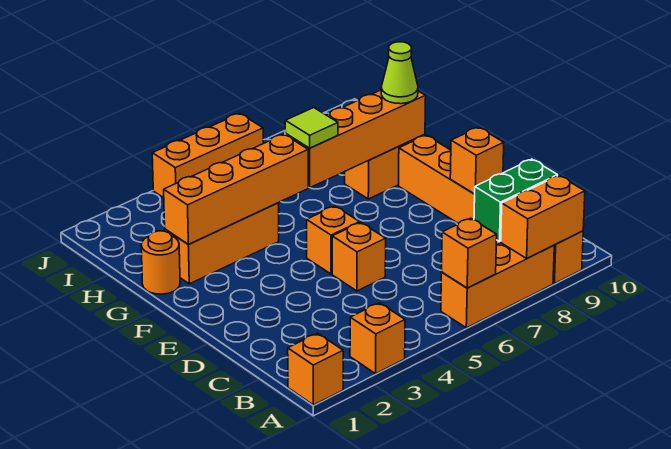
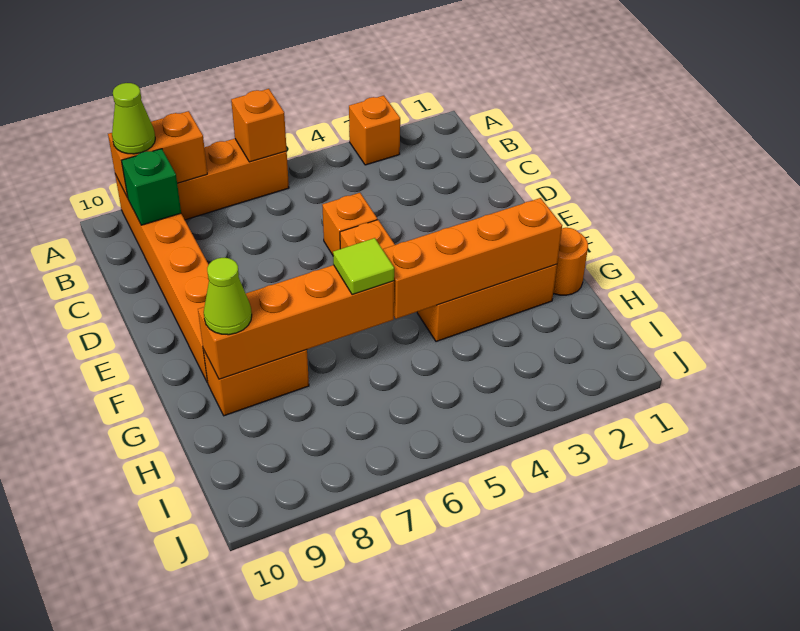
orange brick A1 level 1 -> none
none -> lime cone A9 level 3
green brick B8:B9 level 2 -> green brick B9 level 2
orange brick D9 level 2 -> none
orange brick J4:J6 level 1 -> none

